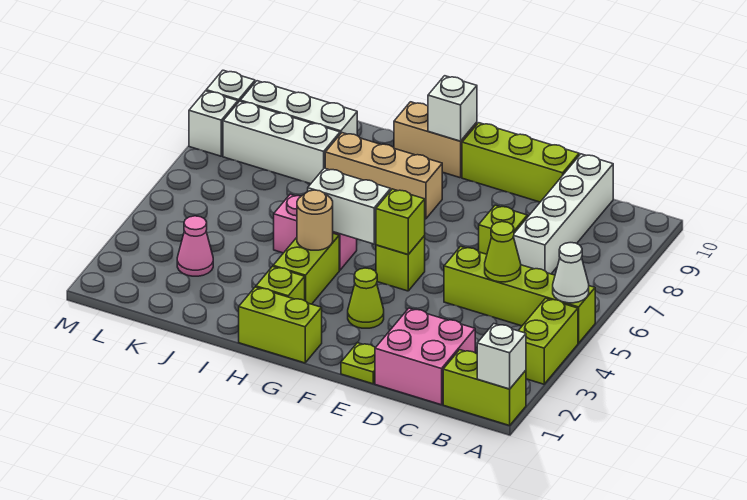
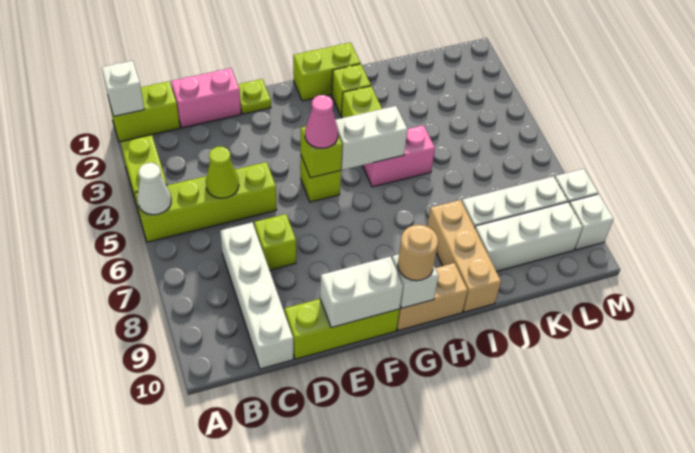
pink brick C1:D2 level 1 -> pink brick C1:D1 level 1
none -> white brick E10:F10 level 2
lime cone F3 level 1 -> none
tan brick G8:I8 level 1 -> tan brick I8:I10 level 1
tan round brick H4 level 2 -> tan round brick G10 level 3
pink cone K3 level 1 -> pink cone F5 level 3

